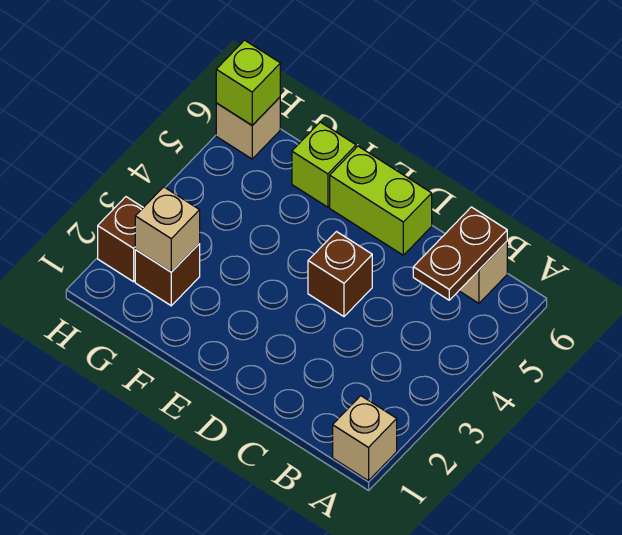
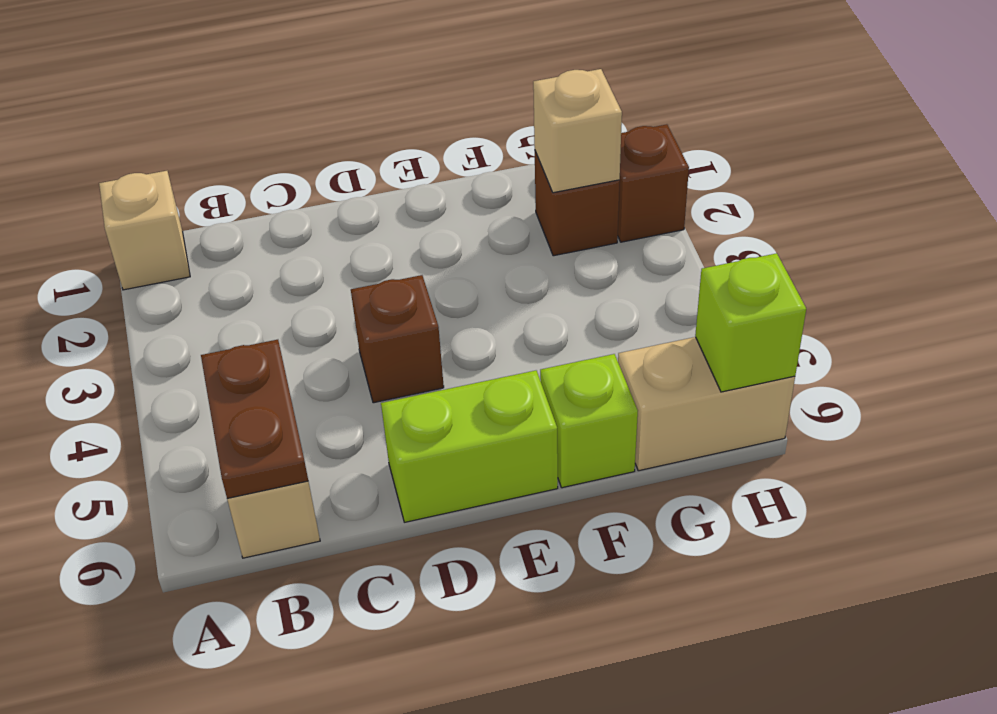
tan brick H6 level 1 -> tan brick G6:H6 level 1

